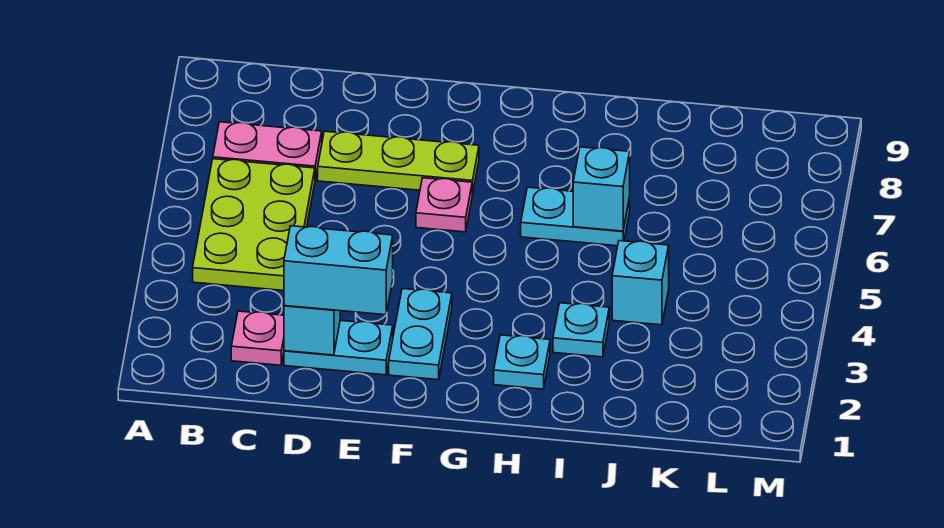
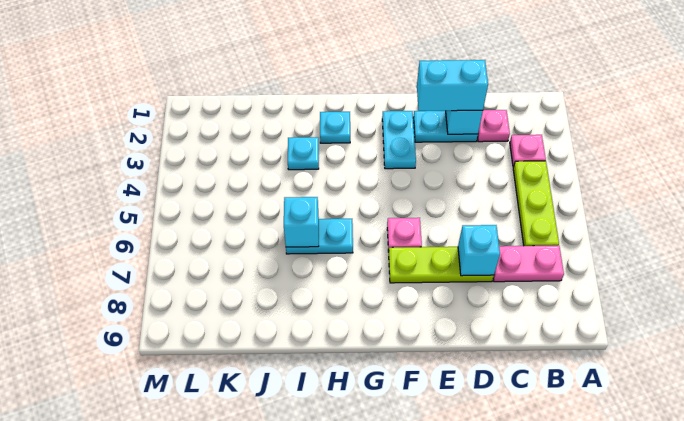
none -> pink plate B3 level 1
lime plate B4:C6 level 1 -> lime plate B4:B6 level 1
cyan brick J4 level 1 -> cyan brick D7 level 2

